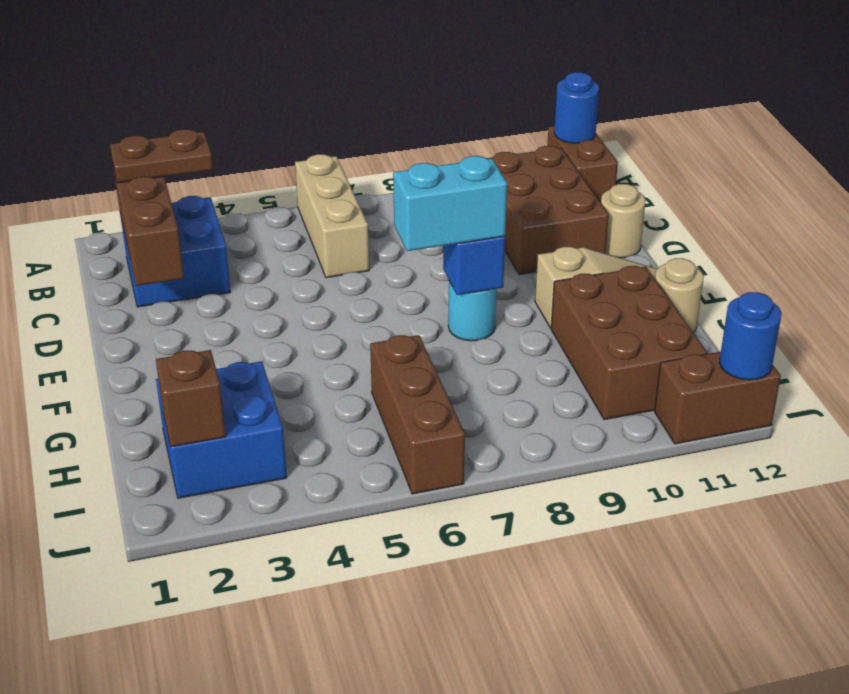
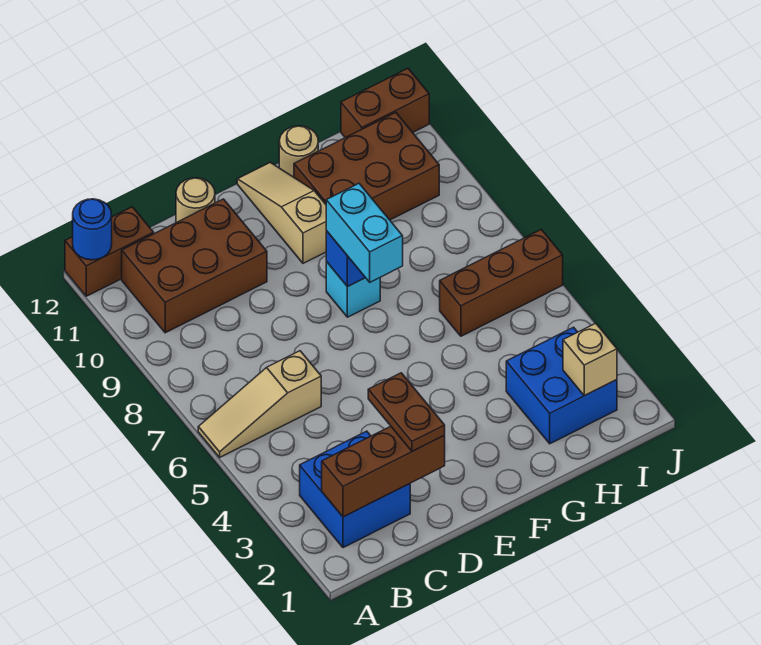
tan brick A6:C6 level 1 -> tan slope A6:C6 level 1 top C
brown plate B2:B3 level 3 -> brown plate D2:D3 level 3
cyan round brick F8 level 1 -> cyan brick F8 level 1
brown brick I2 level 2 -> tan brick I2 level 2
brown brick J11:J12 level 1 -> brown brick I12:J12 level 1
blue round brick J12 level 2 -> none

